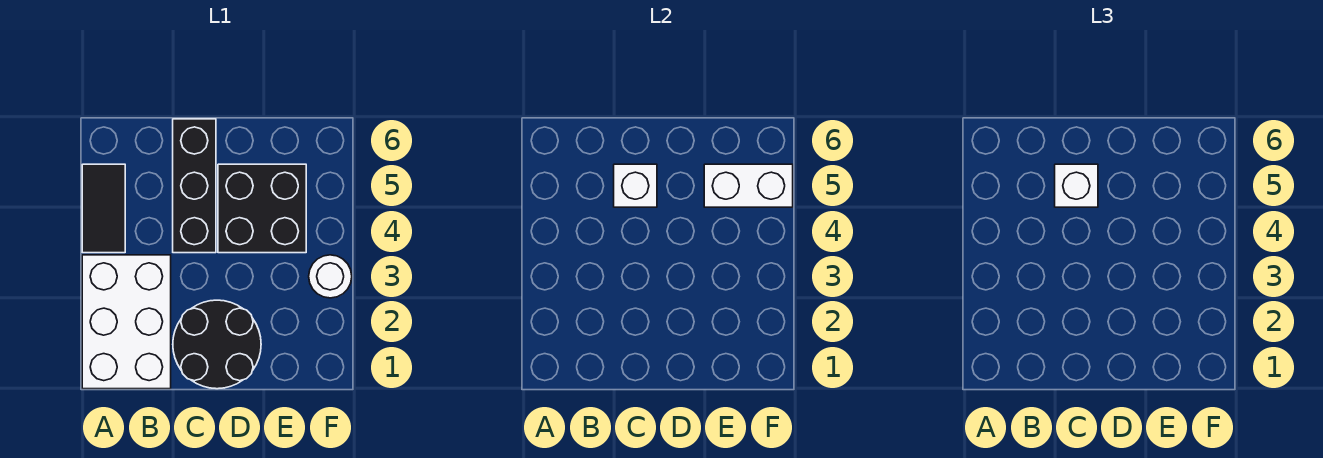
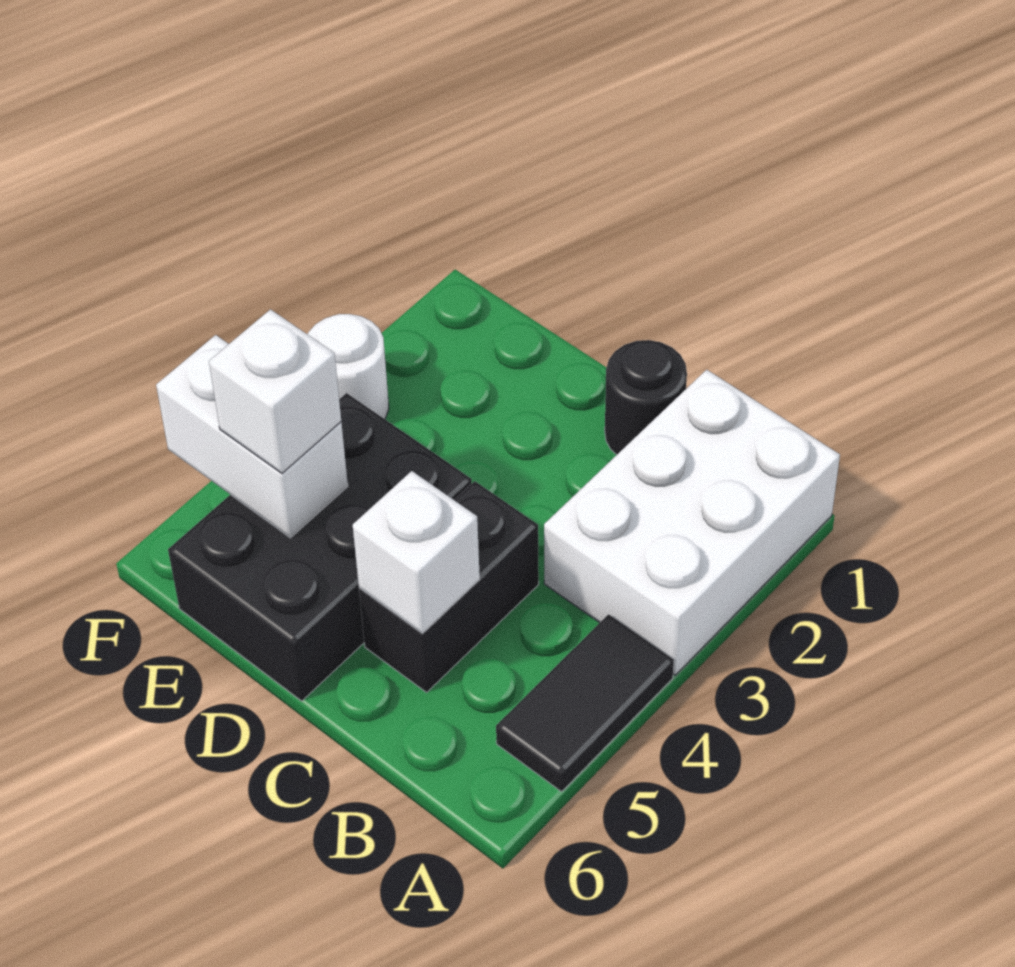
black round brick C1:D2 level 1 -> black round brick C1 level 1
black brick C4:C6 level 1 -> black brick C4:C5 level 1
white brick C5 level 3 -> white brick E5 level 3
black brick D4:E5 level 1 -> black brick D4:E6 level 1

